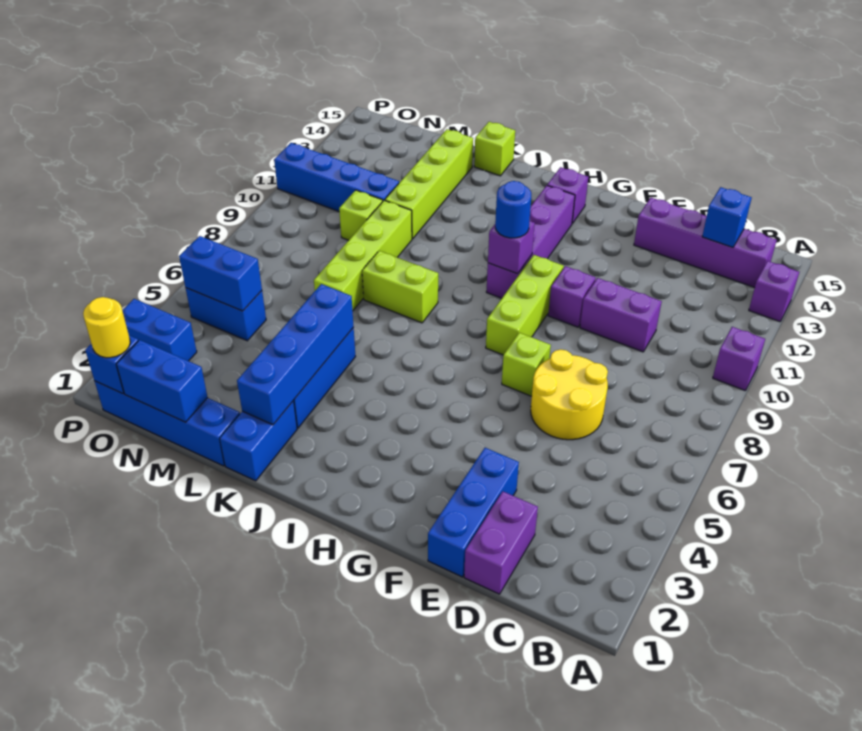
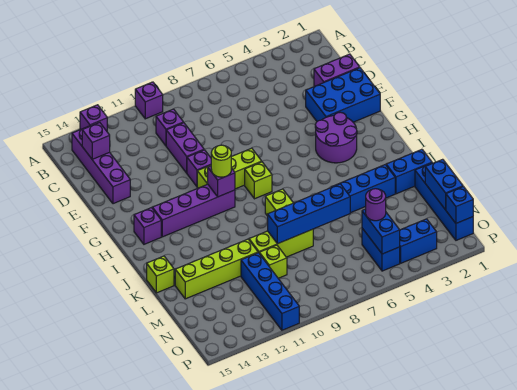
none -> purple brick C10 level 1
blue brick C14 level 2 -> purple brick C14 level 2
yellow round brick D6:E7 level 1 -> none
blue brick E1:E3 level 1 -> blue brick E1:F3 level 1
lime brick F7 level 1 -> lime brick H8 level 1
none -> purple round brick G3:H4 level 1
blue round brick H10 level 3 -> lime round brick H10 level 3
blue brick K2:K5 level 2 -> blue brick L6:L9 level 2
lime brick L7:L10 level 1 -> lime brick L8:L10 level 1
none -> purple round brick N5 level 3
yellow round brick O1 level 3 -> none
blue brick O3:P3 level 1 -> blue brick O3:O4 level 1

